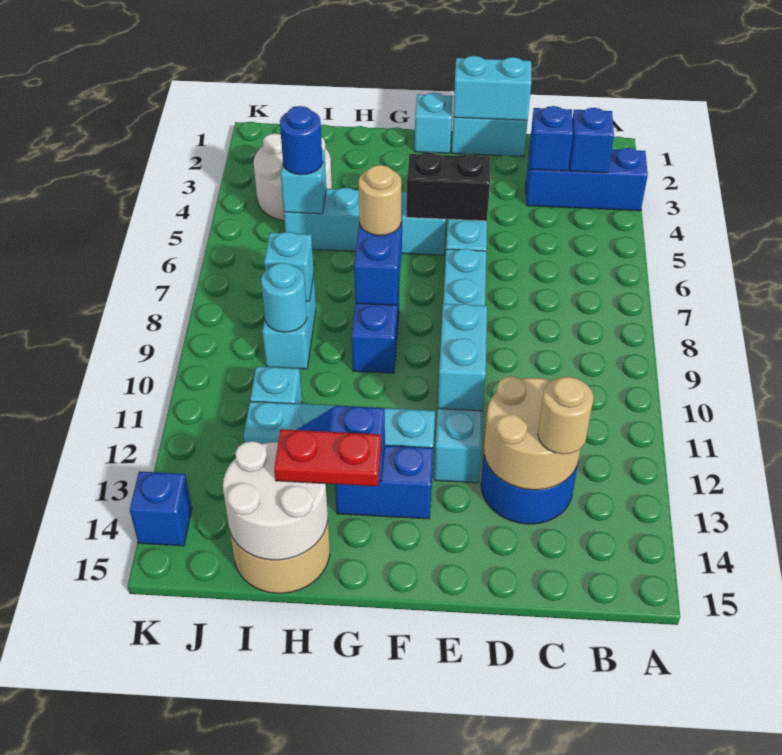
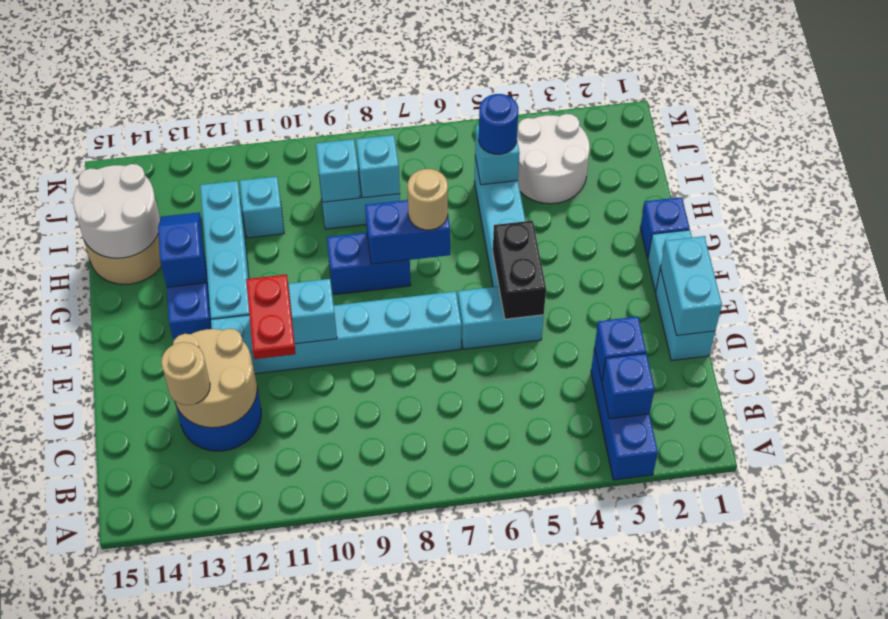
red plate G14:H14 level 3 -> red plate D11:E11 level 3
cyan round brick I9 level 2 -> cyan brick I9 level 2
blue brick K14 level 1 -> blue brick G1 level 1

